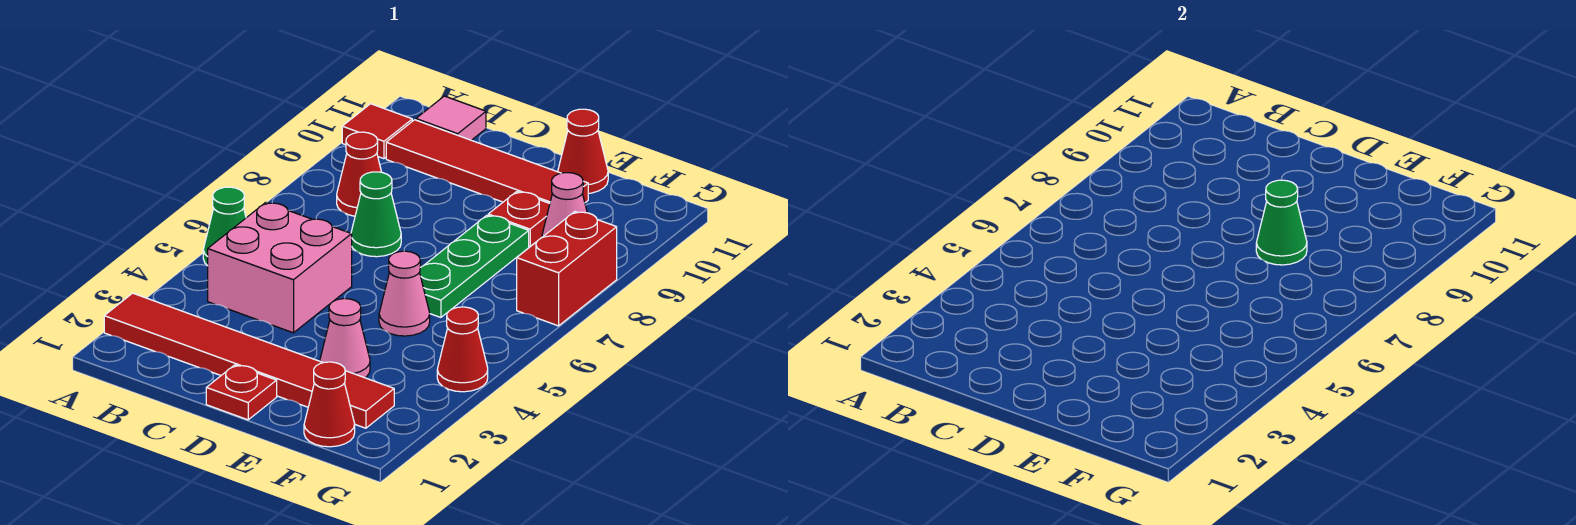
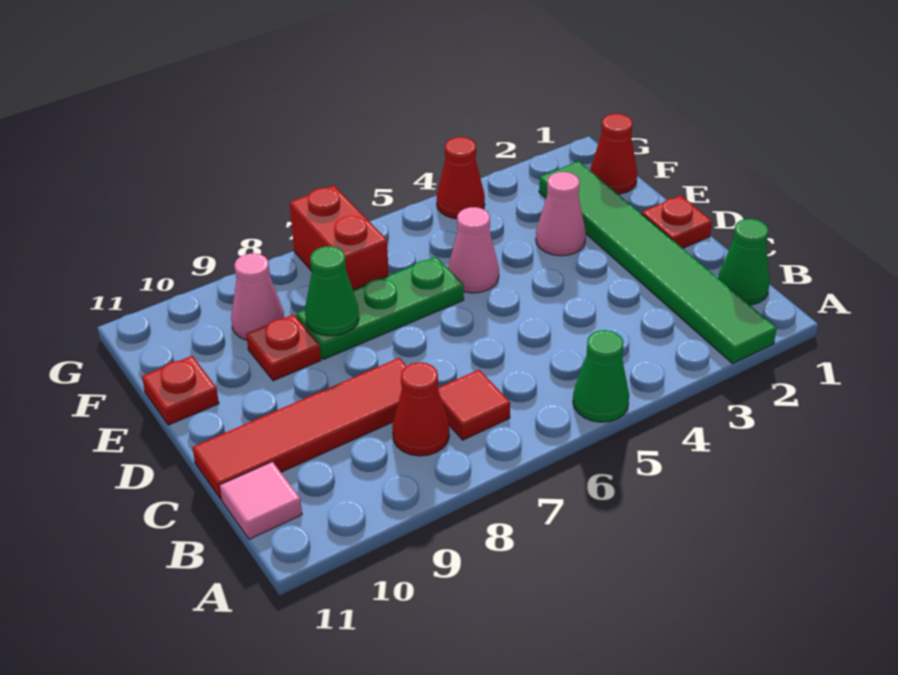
red tile A2:F2 level 1 -> green tile A2:F2 level 1
red tile A10 level 1 -> red tile B7 level 1
pink brick B4:C5 level 1 -> none
red tile B10:E10 level 1 -> red tile C8:C11 level 1
green cone C7 level 1 -> green cone B1 level 1
red cone E11 level 1 -> red plate E11 level 1
red brick G7:G8 level 1 -> red brick F7:G7 level 1

